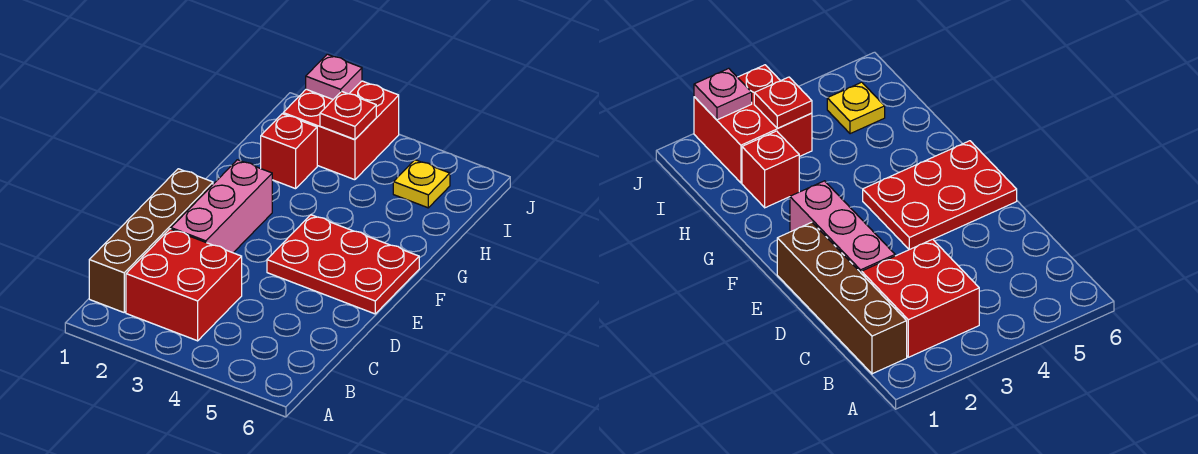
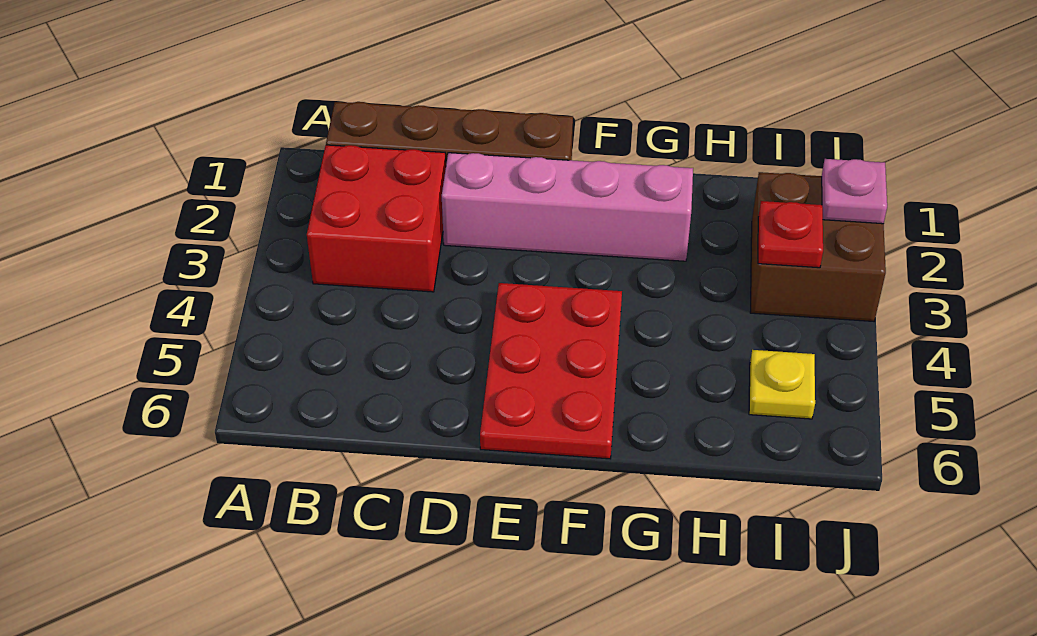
pink brick D2:F2 level 1 -> pink brick D2:G2 level 1
red brick H2 level 1 -> none
red brick I2:J3 level 1 -> brown brick I2:J3 level 1

